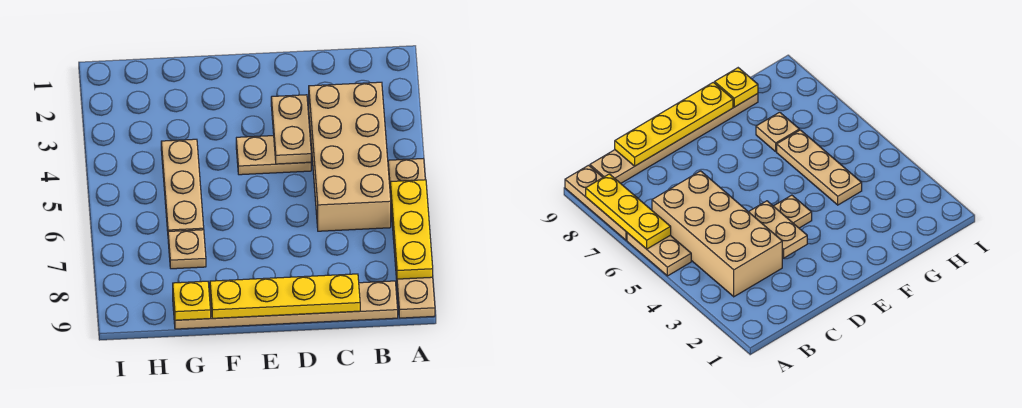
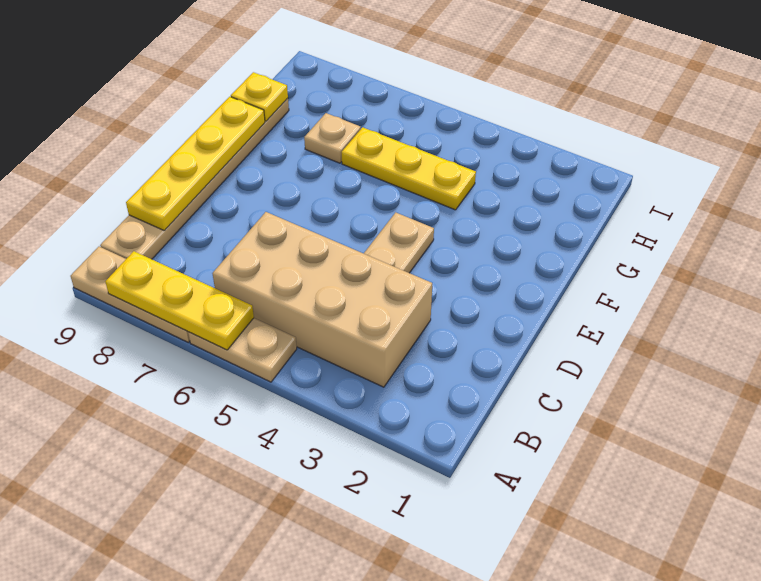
tan plate D3:D4 level 2 -> none
tan plate G4:G6 level 1 -> yellow plate G4:G6 level 1

